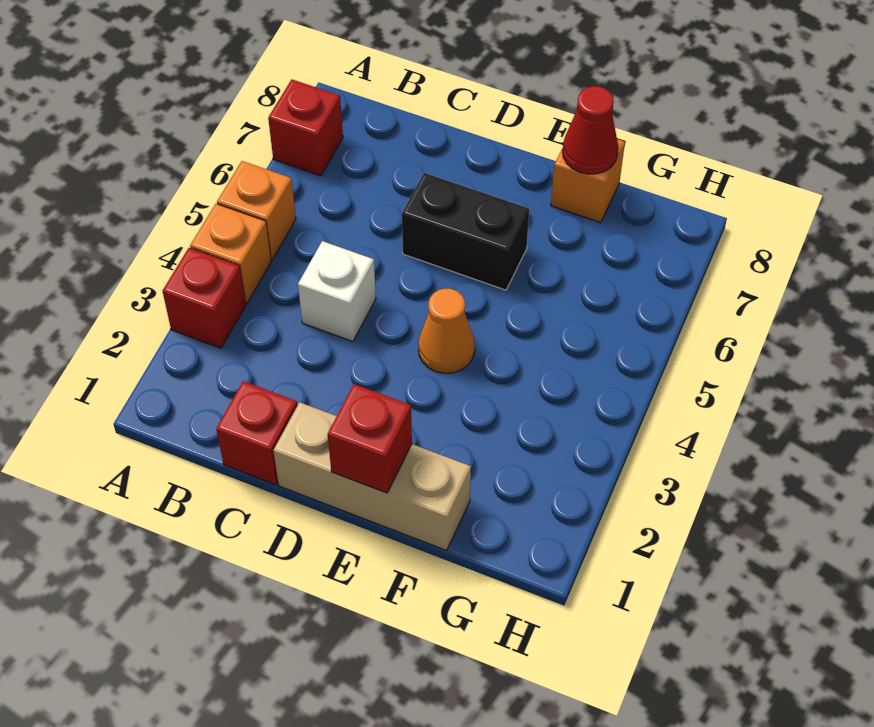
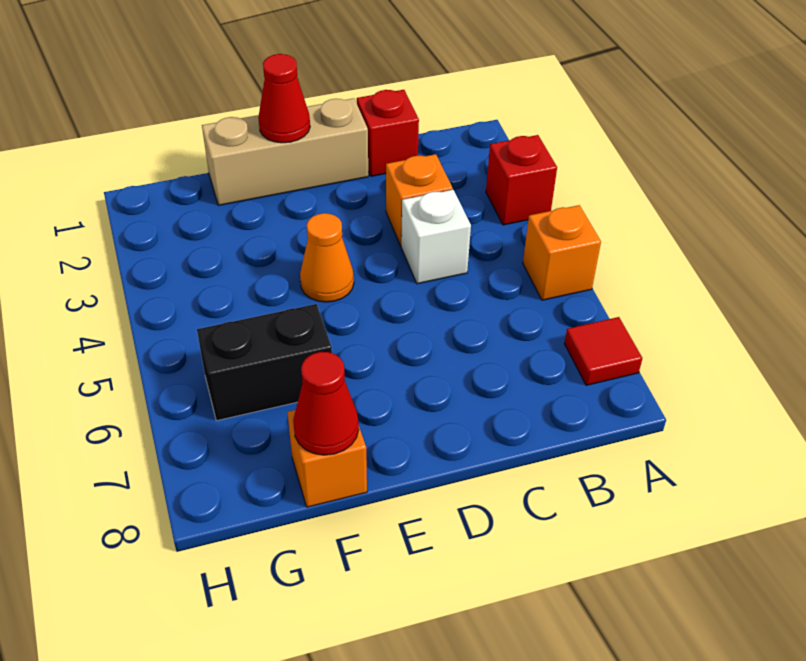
orange brick A4 level 1 -> orange brick C3 level 1
red brick A7 level 1 -> red tile A7 level 1
black brick D6:E6 level 1 -> black brick F6:G6 level 1
red brick E1 level 2 -> red cone E1 level 2

